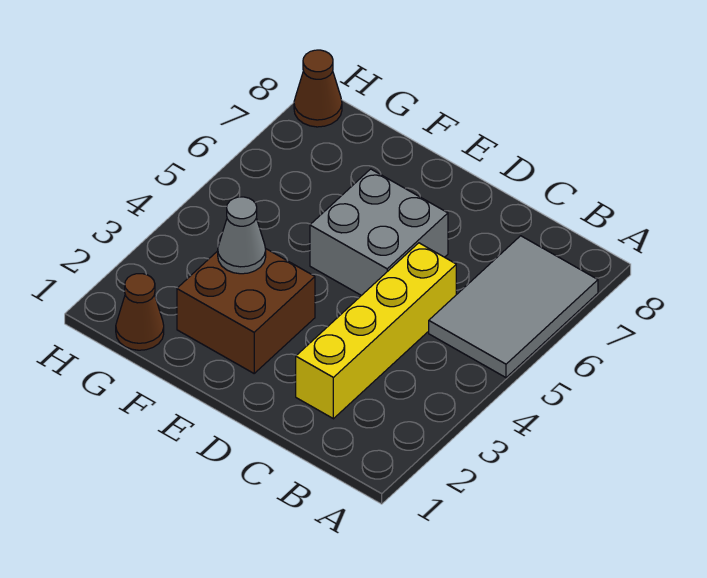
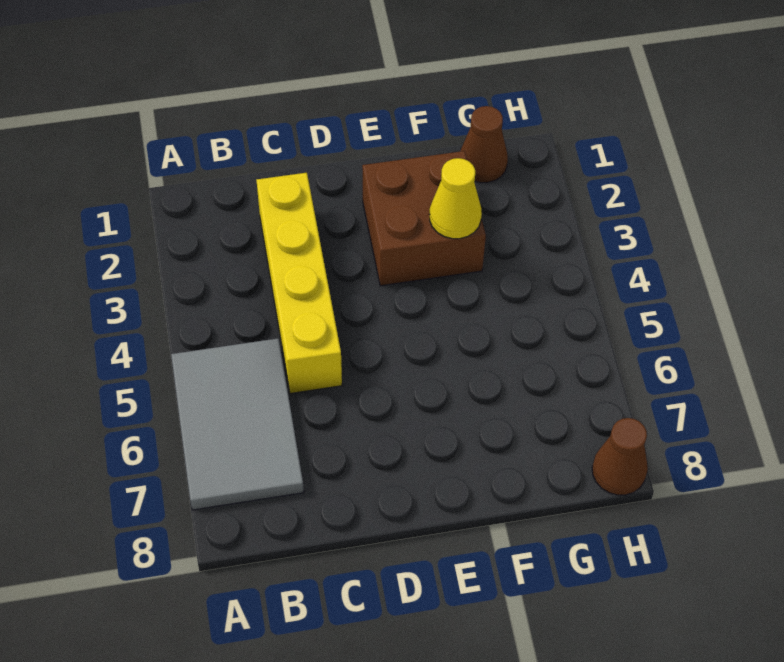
grey brick D5:E6 level 1 -> none
grey cone F3 level 2 -> yellow cone F3 level 2

